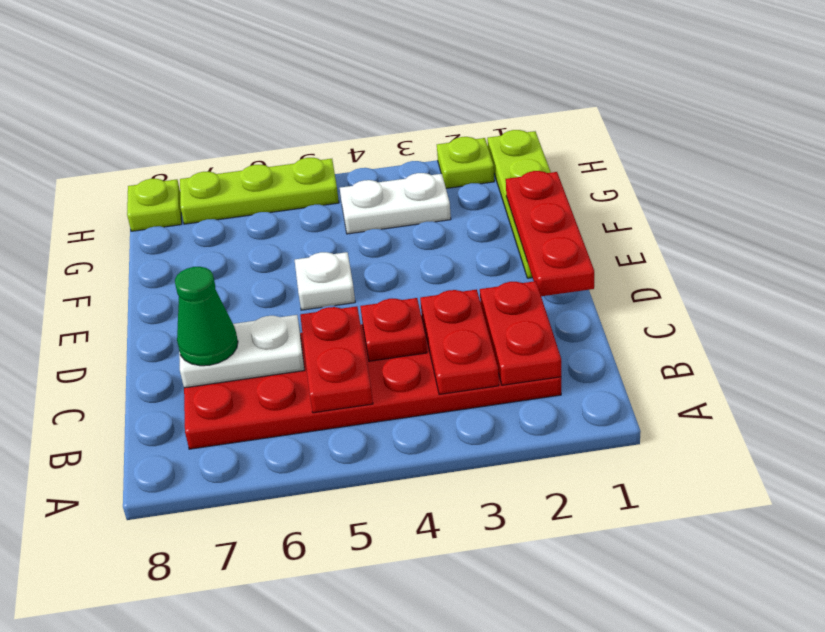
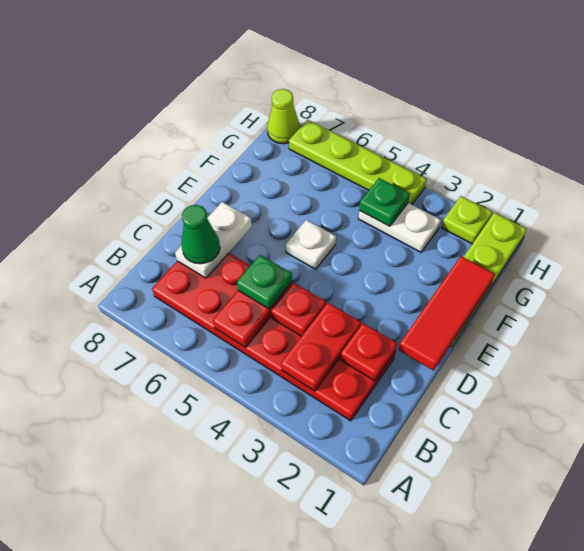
red plate B2:C2 level 2 -> red plate C2 level 2
none -> green plate C5 level 3
white plate C6:C7 level 2 -> white plate C7:D7 level 2
red plate D1:F1 level 2 -> red tile D1:F1 level 2
none -> green plate G4 level 2
lime plate H5:H7 level 1 -> lime plate H4:H7 level 1
lime plate H8 level 1 -> lime cone H8 level 1

